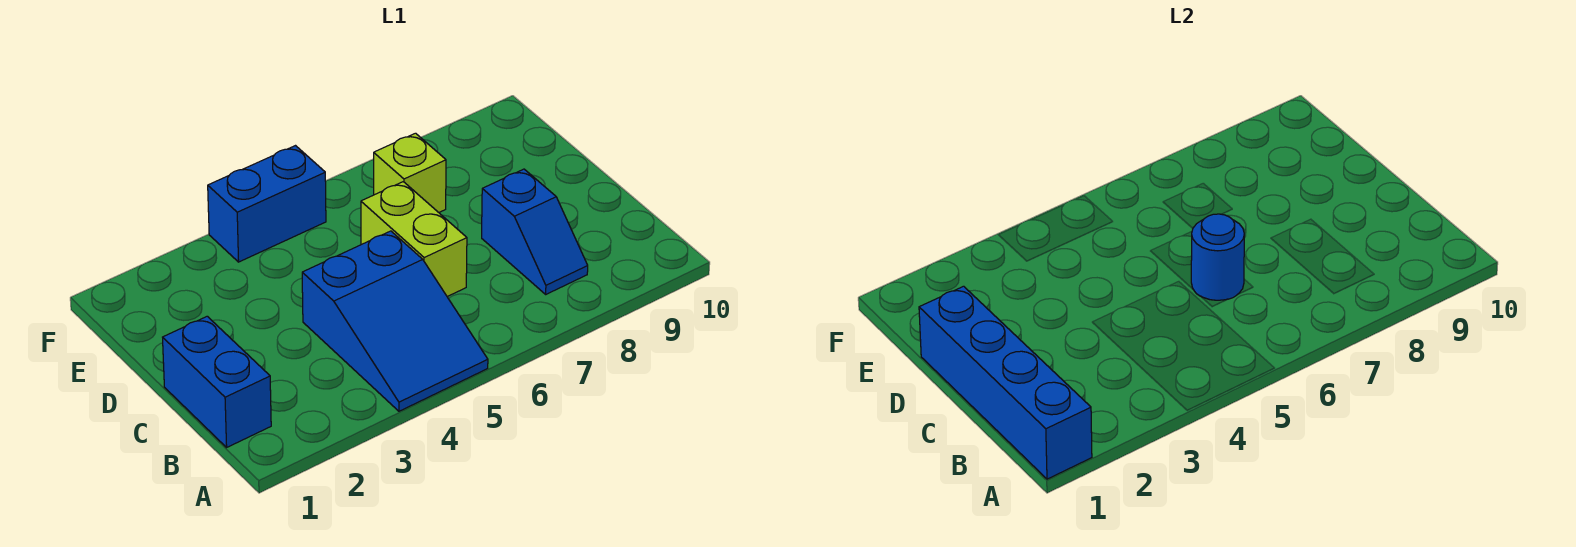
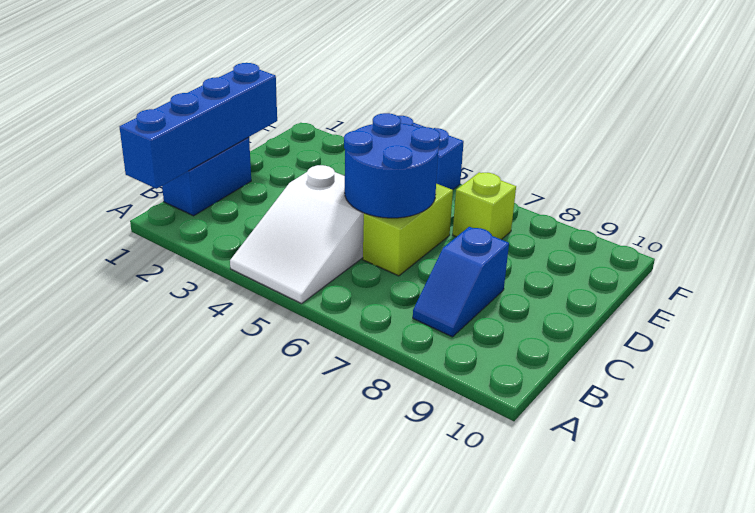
blue slope A4:C5 level 1 top C -> white slope A4:C5 level 1 top C
blue round brick C6 level 2 -> blue round brick C5:D6 level 2

